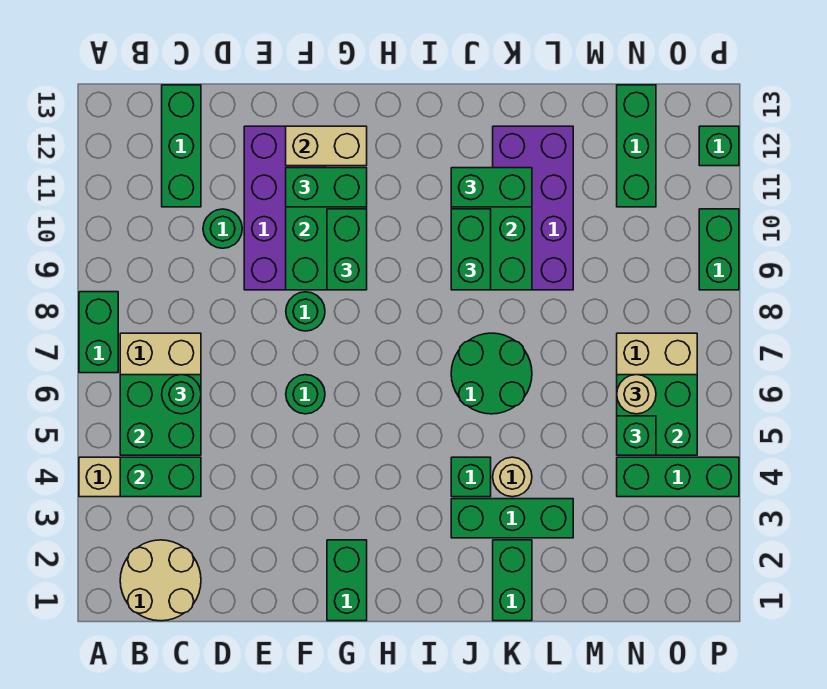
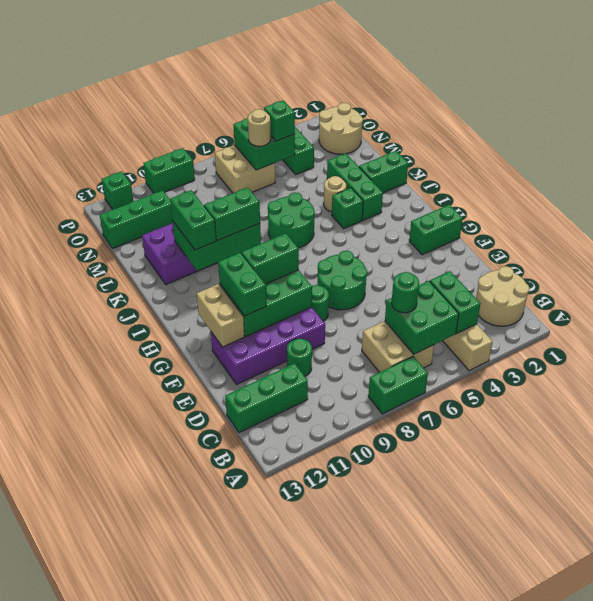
green round brick F6 level 1 -> green round brick F6:G7 level 1
none -> tan round brick N1:O2 level 1

